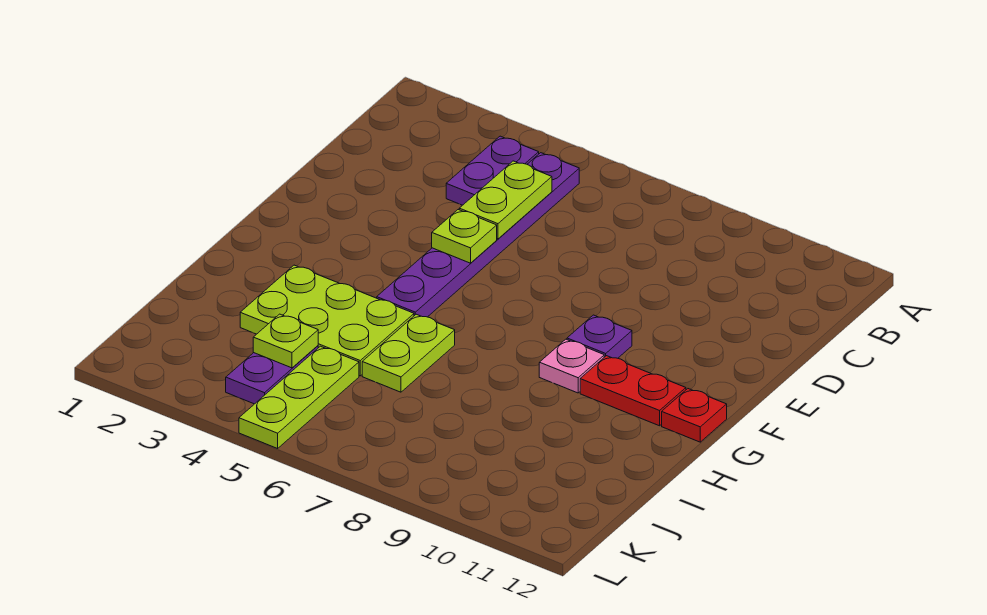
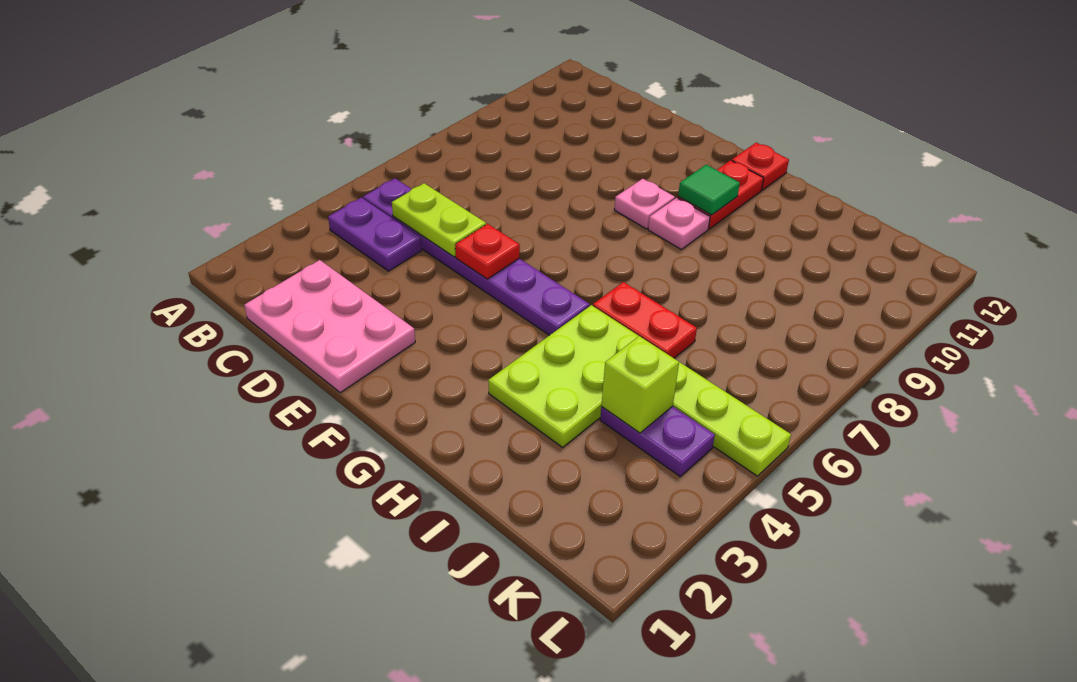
none -> pink plate C1:E2 level 1
lime plate E5 level 2 -> red plate E5 level 2
purple plate F9 level 1 -> pink plate F9 level 1
none -> green tile G10 level 2
lime plate H6:I6 level 1 -> red plate H6:I6 level 1
lime plate J4 level 2 -> lime brick J4 level 2

